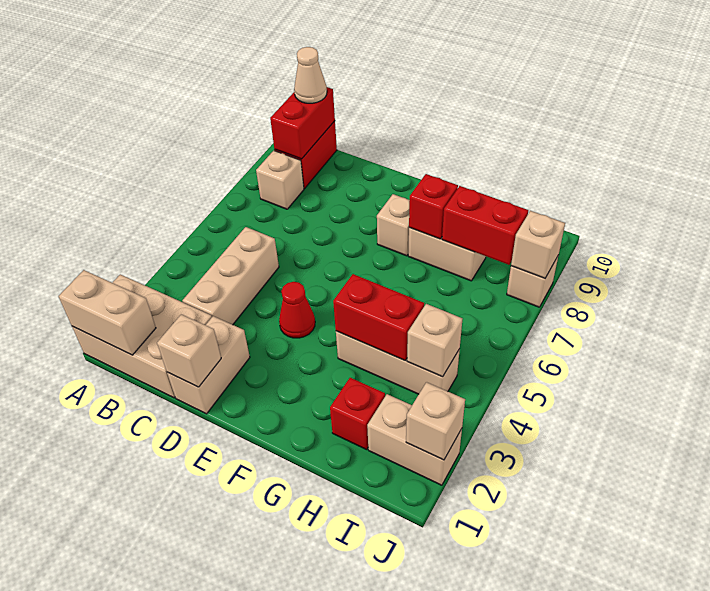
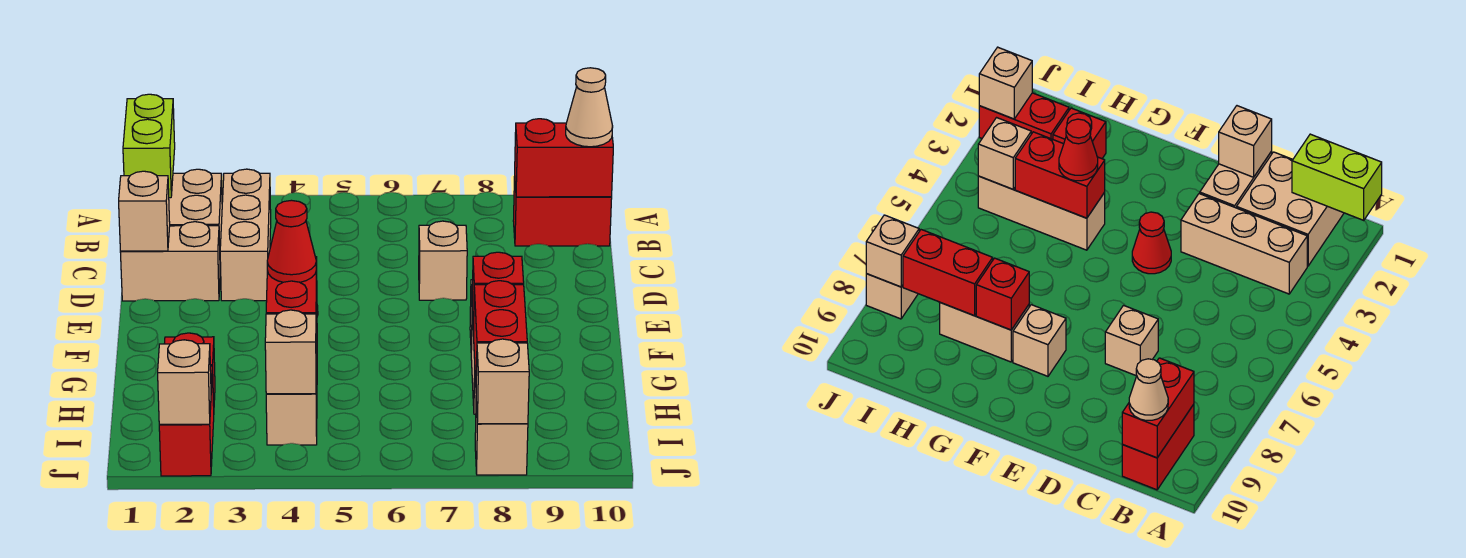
tan brick A1:C2 level 1 -> tan brick B1:C2 level 1
tan brick A1:B1 level 2 -> lime brick A1:B1 level 2
tan brick B8 level 1 -> tan brick D7 level 1
tan brick C3:C5 level 1 -> tan brick B3:D3 level 1
none -> red cone G4 level 3
tan brick I2:J2 level 1 -> red brick I2:J2 level 1

